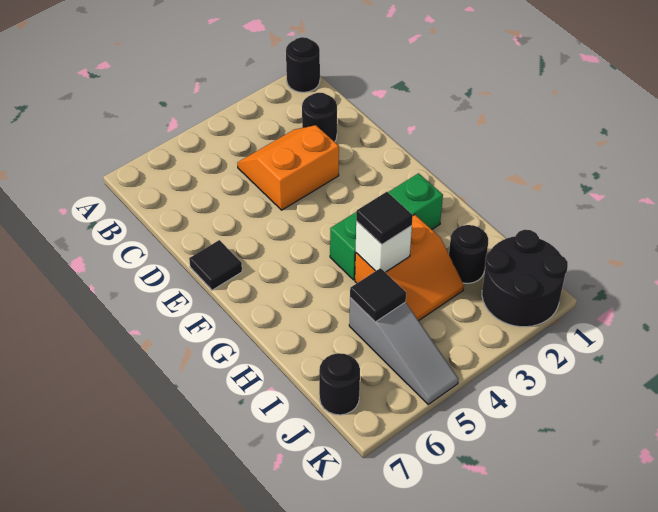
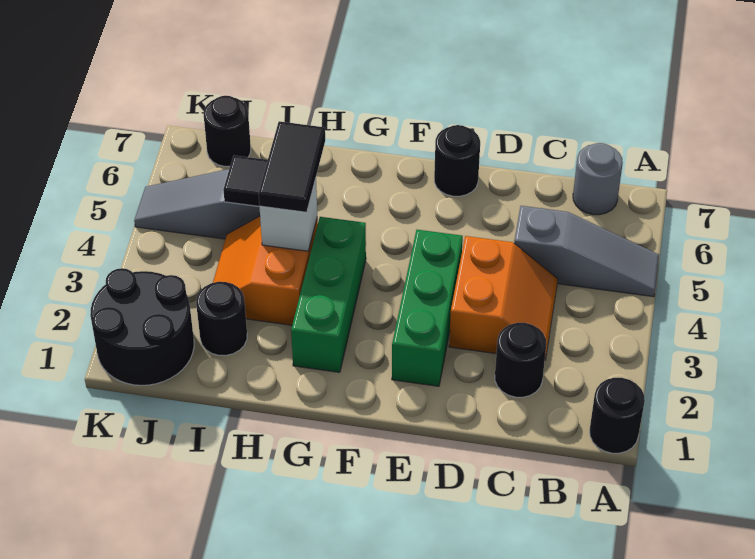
none -> grey slope A5:C5 level 1 top C
none -> grey round brick B7 level 1
none -> green brick E2:E4 level 1
black tile E7 level 1 -> black round brick E7 level 1
black tile H4 level 3 -> black tile H4:H5 level 3

